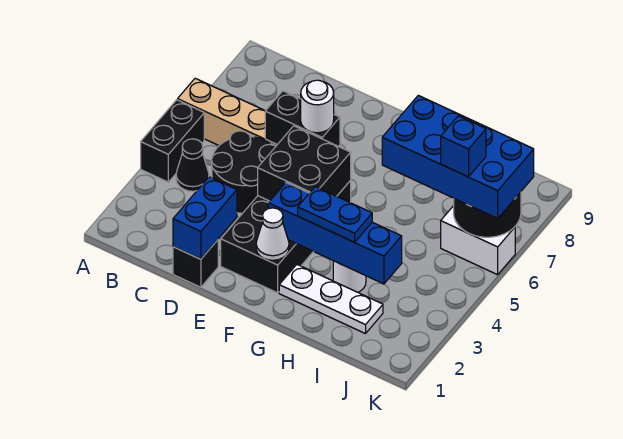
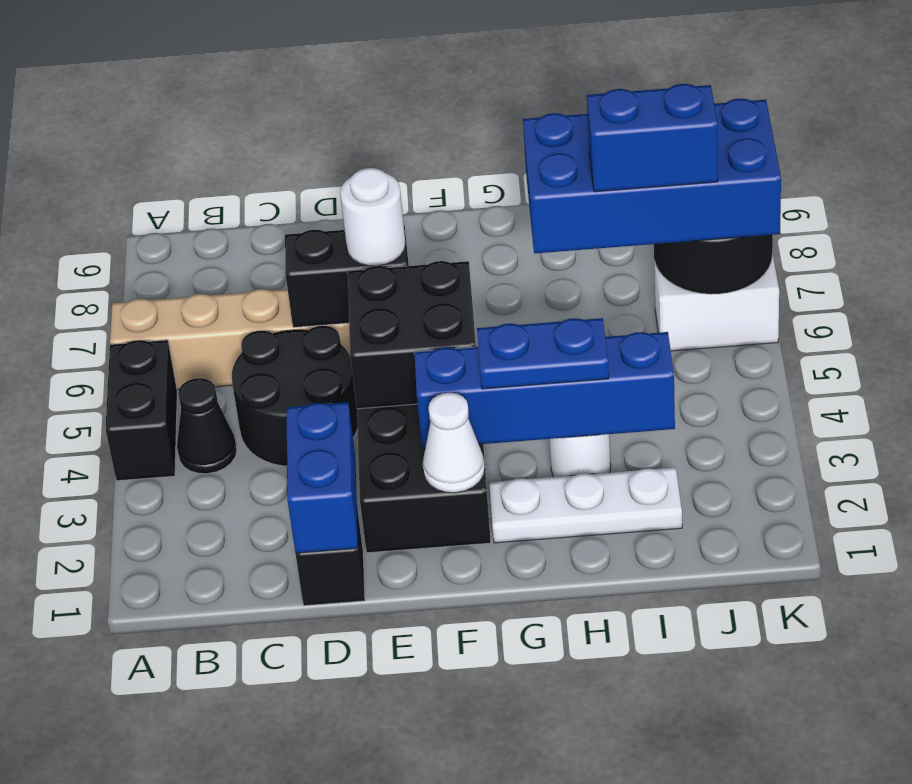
blue brick J6 level 4 -> blue brick I6:J6 level 4

